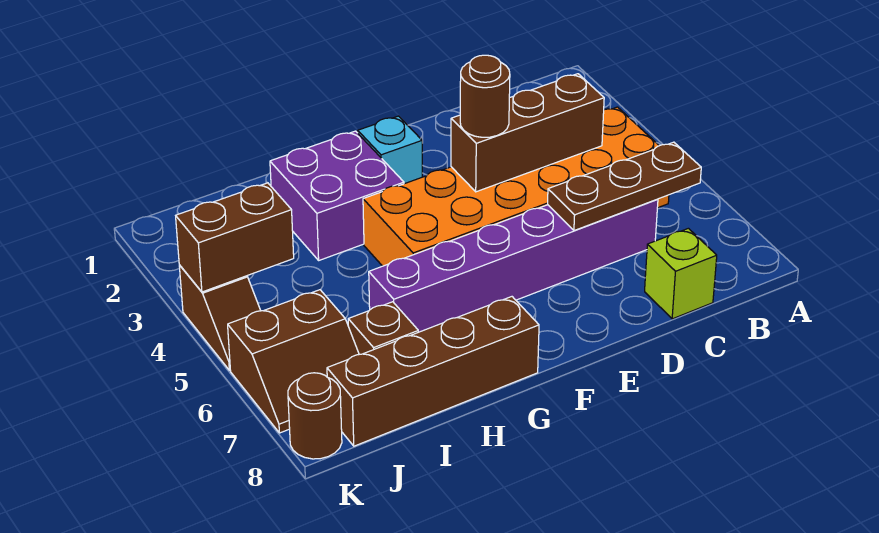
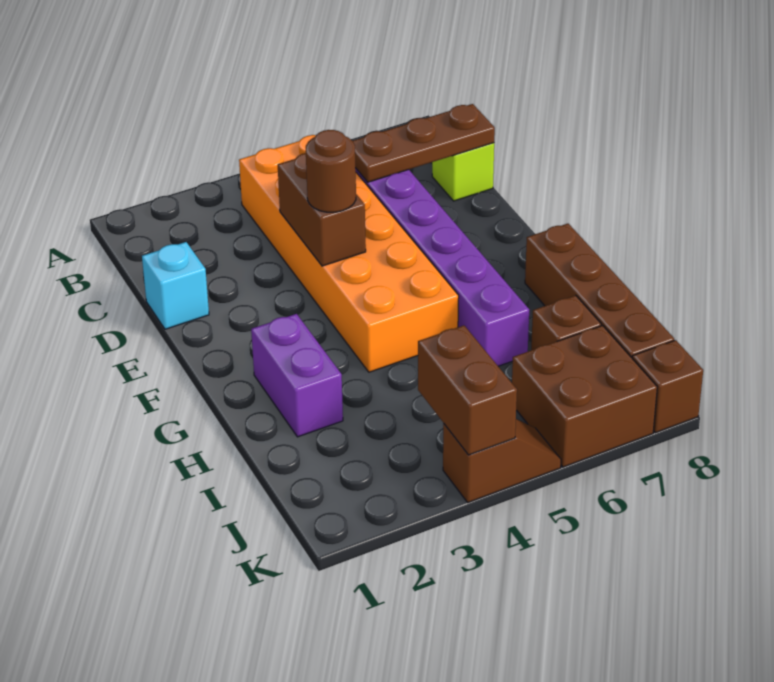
brown plate B6:D6 level 2 -> brown plate C6:C8 level 2
brown brick C4:E4 level 2 -> brown brick D4:E4 level 2
cyan brick F2 level 1 -> cyan brick D1 level 1
purple brick G2:H3 level 1 -> purple brick G2:H2 level 1
brown slope J6:K7 level 1 top 6 -> brown brick J6:K7 level 1
brown round brick K8 level 1 -> brown brick K8 level 1

